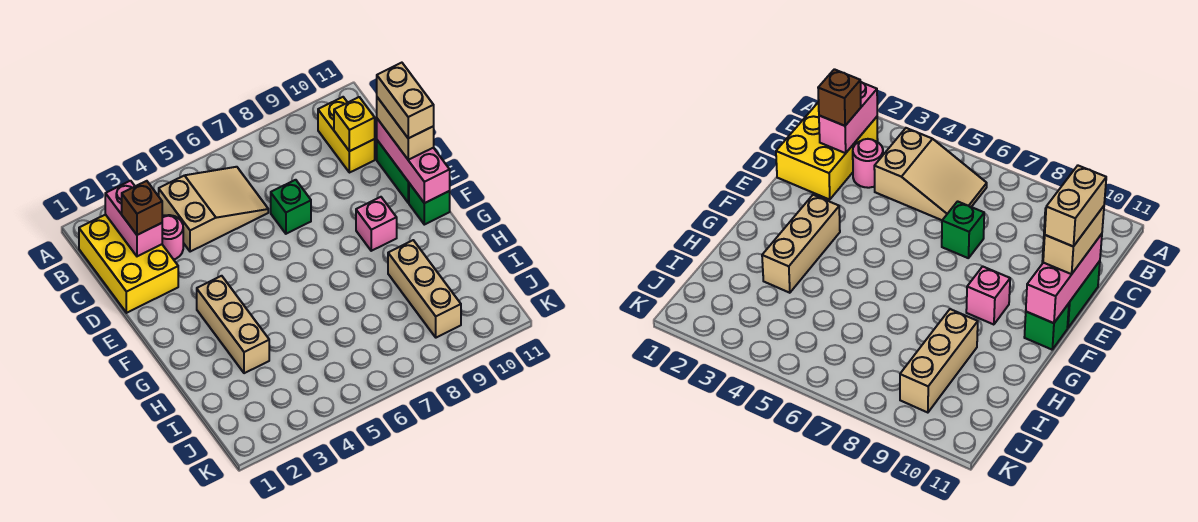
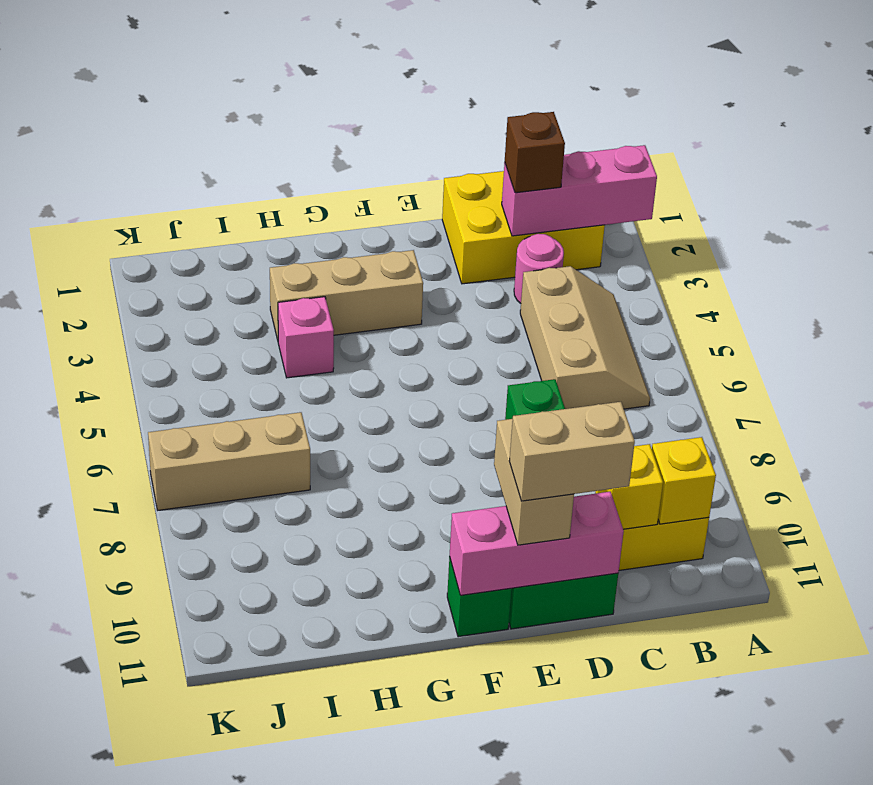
pink brick B2:C2 level 2 -> pink brick A2:C2 level 2
tan slope B4:C6 level 1 top 4 -> tan slope B4:C6 level 1 top C
none -> yellow brick B10 level 2
tan brick D11:E11 level 3 -> tan brick E10:E11 level 3
pink brick F9 level 1 -> pink brick H4 level 1
tan brick H9:J9 level 1 -> tan brick I7:K7 level 1

